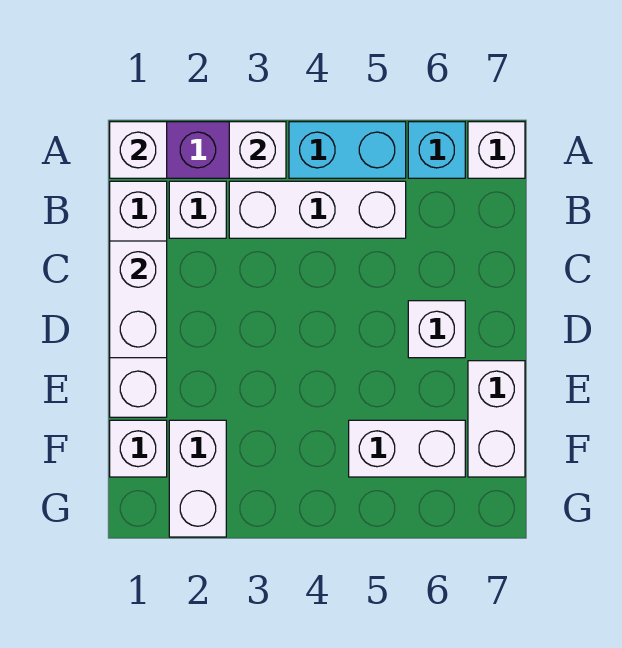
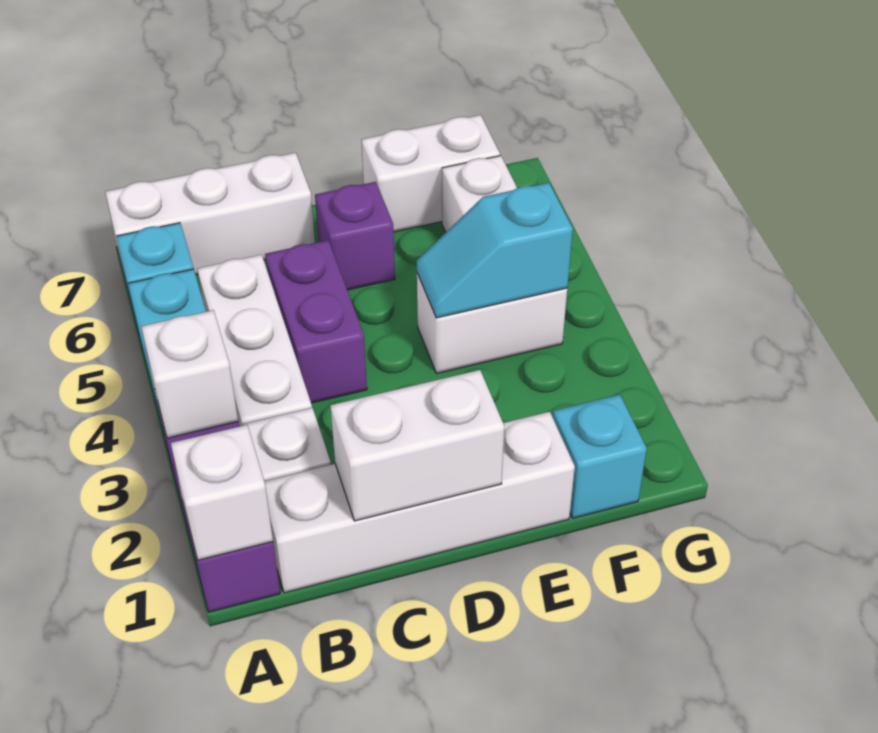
white brick A7 level 1 -> white brick A7:C7 level 1
none -> purple brick C4:C5 level 1
white brick D6 level 1 -> purple brick D6 level 1
none -> cyan slope E4:F4 level 2 top F
white brick F1 level 1 -> cyan brick F1 level 1
white brick F2:G2 level 1 -> white brick E4:F4 level 1

